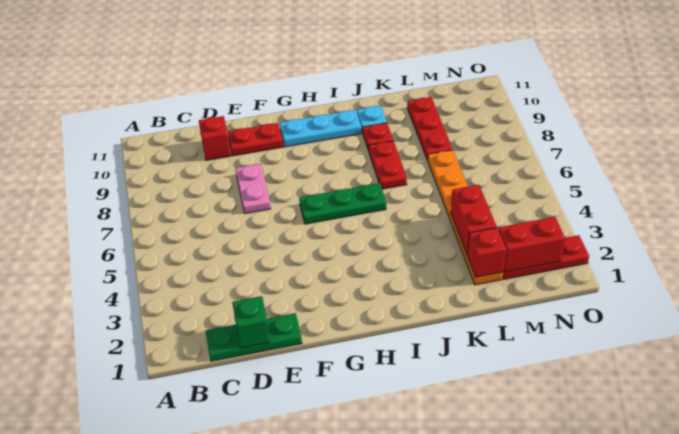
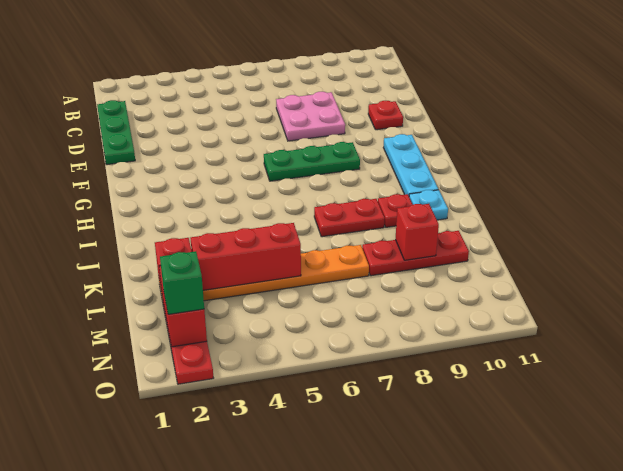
green brick D1 level 2 -> green brick N2 level 3
red brick D10 level 1 -> red brick L9 level 2
pink plate E7:E8 level 1 -> pink plate D7:E8 level 1
red plate E10:F10 level 1 -> red plate E10 level 1
green plate G6:I6 level 1 -> green plate G6:G8 level 1
red brick L3:L4 level 2 -> red brick L3:L5 level 2

